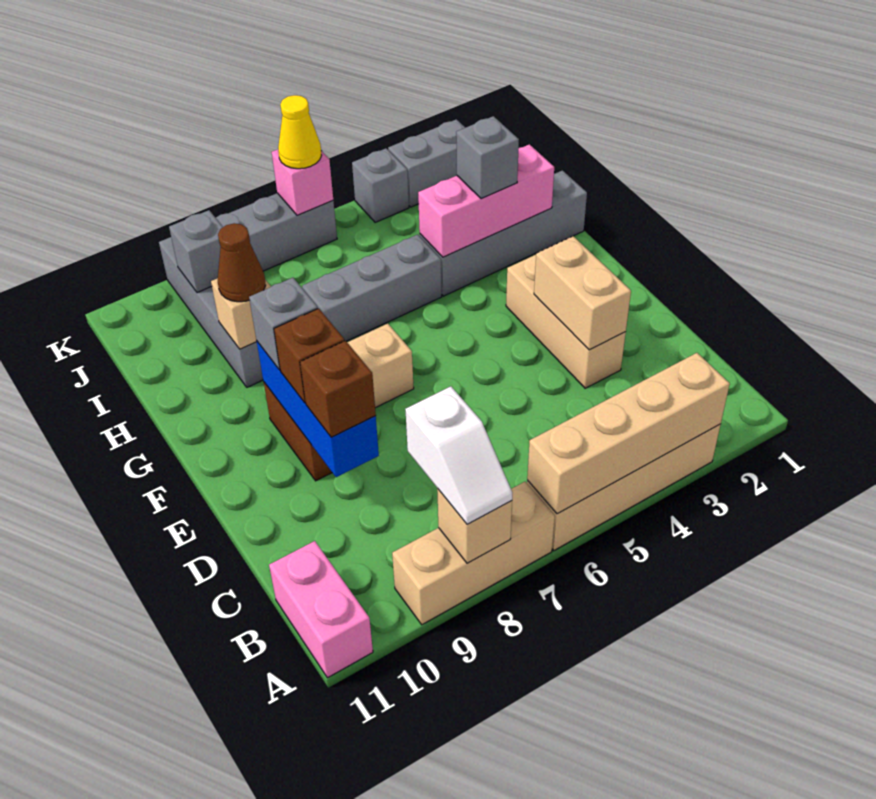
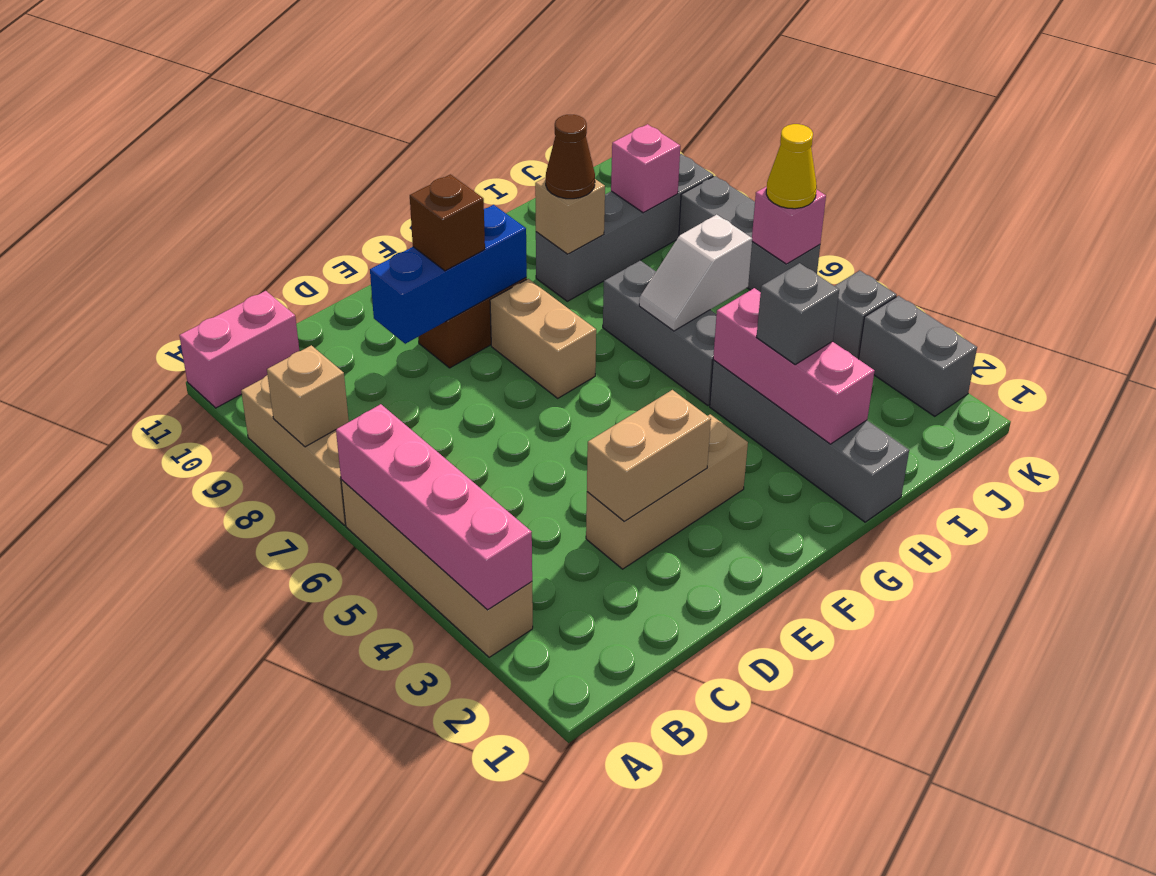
tan brick A3:A6 level 2 -> pink brick A3:A6 level 2
white slope A8:B8 level 3 top B -> white slope H6:I6 level 2 top I
brown brick D9 level 3 -> none
grey brick F9 level 3 -> none
grey brick J9 level 2 -> pink brick J9 level 2

